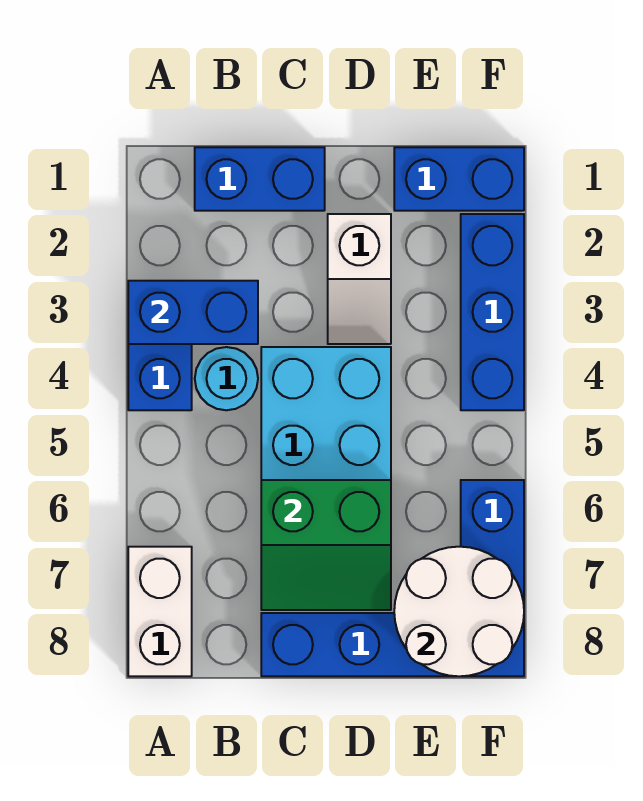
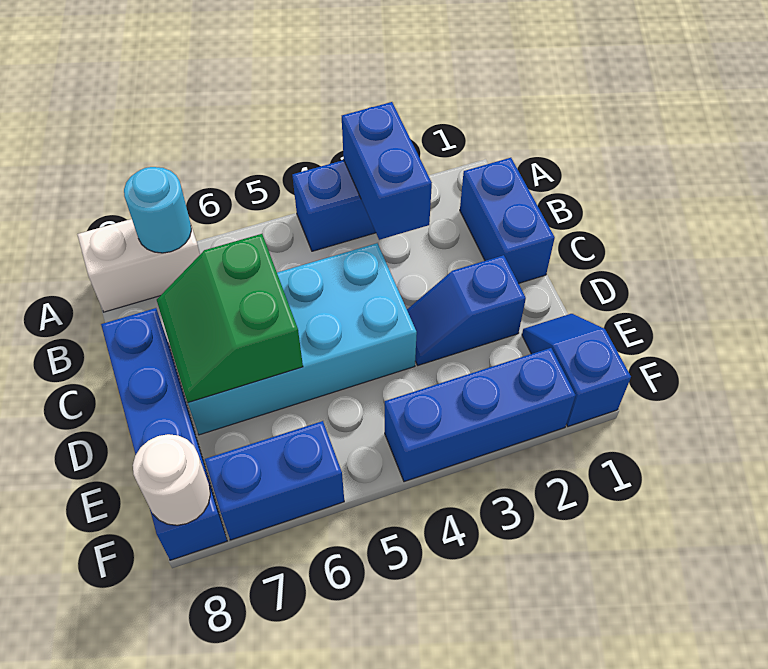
cyan round brick B4 level 1 -> cyan round brick A7 level 2
white slope D2:D3 level 1 top 2 -> blue slope D2:D3 level 1 top 2
blue brick E1:F1 level 1 -> blue slope E1:F1 level 1 top F
white round brick E7:F8 level 2 -> white round brick F8 level 2

